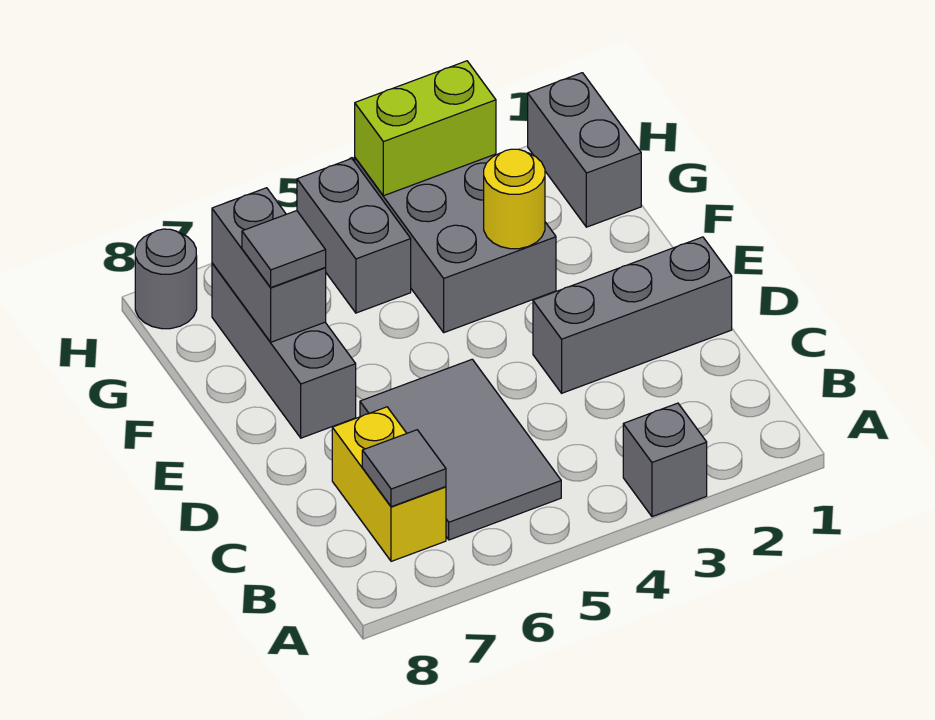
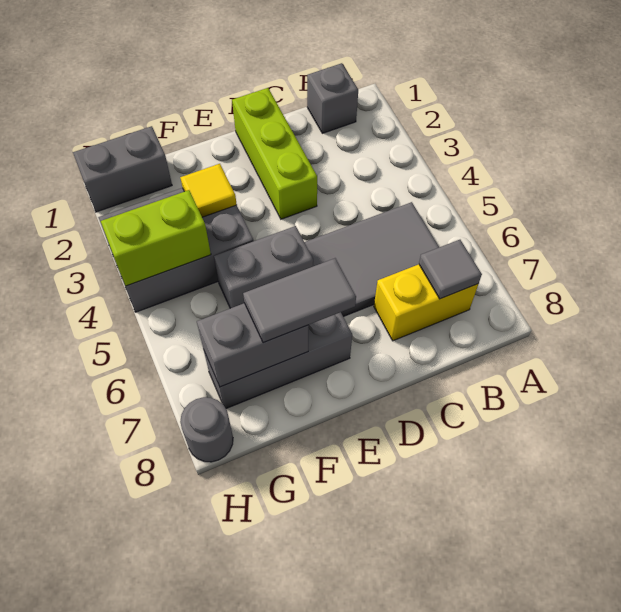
grey brick A3 level 1 -> grey brick B1 level 1
grey brick D1:D3 level 1 -> lime brick D1:D3 level 1
yellow round brick F3 level 2 -> yellow tile F3 level 2
grey tile F7 level 3 -> grey tile E7:F7 level 3
grey brick G5:H5 level 1 -> grey brick E5:F5 level 1
lime brick H3:H4 level 2 -> lime brick G4:H4 level 2

